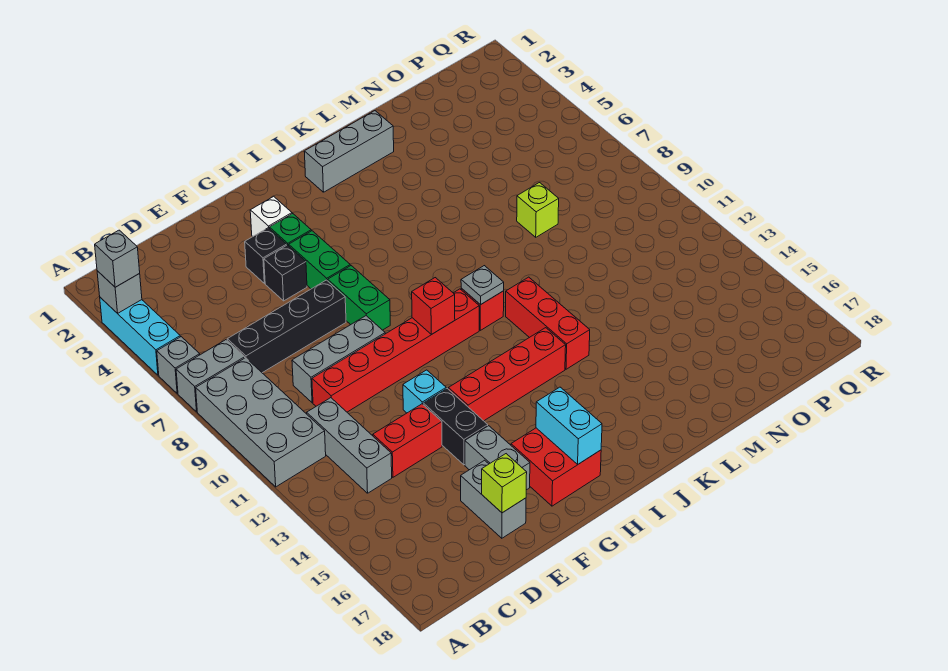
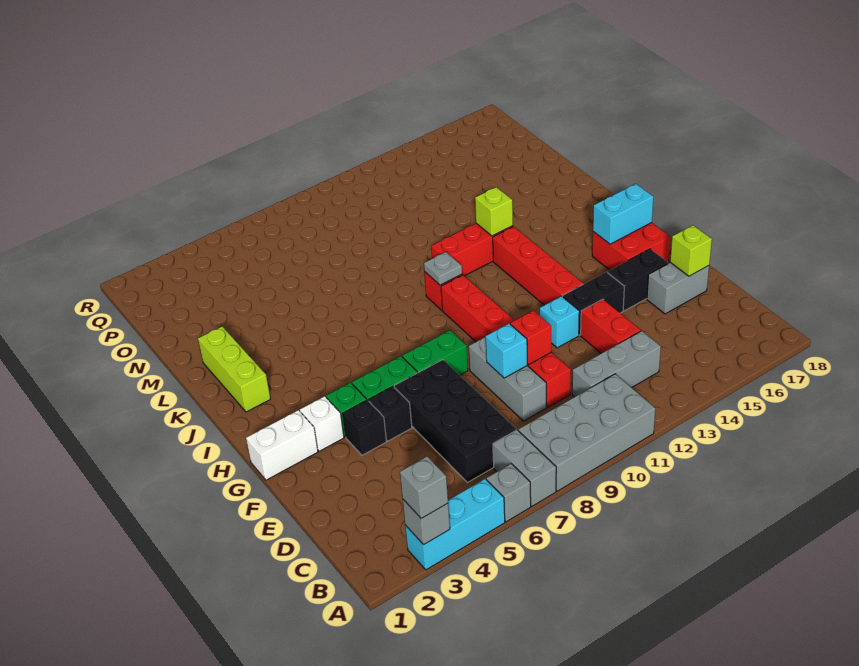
black brick C7:F7 level 1 -> black brick C6:F7 level 1
none -> cyan brick E9 level 2
grey brick F15:F16 level 1 -> black brick F15:F16 level 1
none -> white brick G1:G2 level 1
red brick H10 level 2 -> red brick E10 level 2
grey brick J2:L2 level 1 -> lime brick J2:L2 level 1
lime brick N8 level 1 -> lime brick K13 level 2

